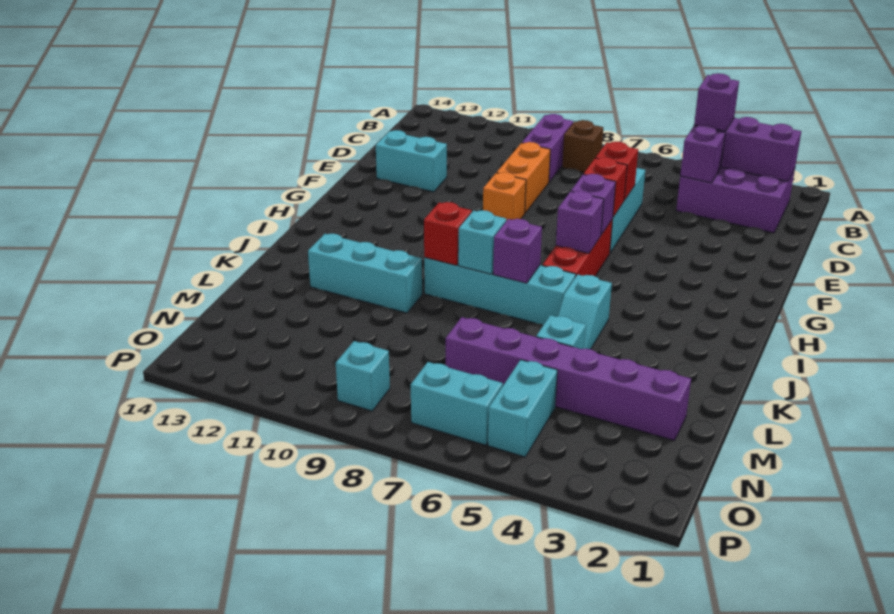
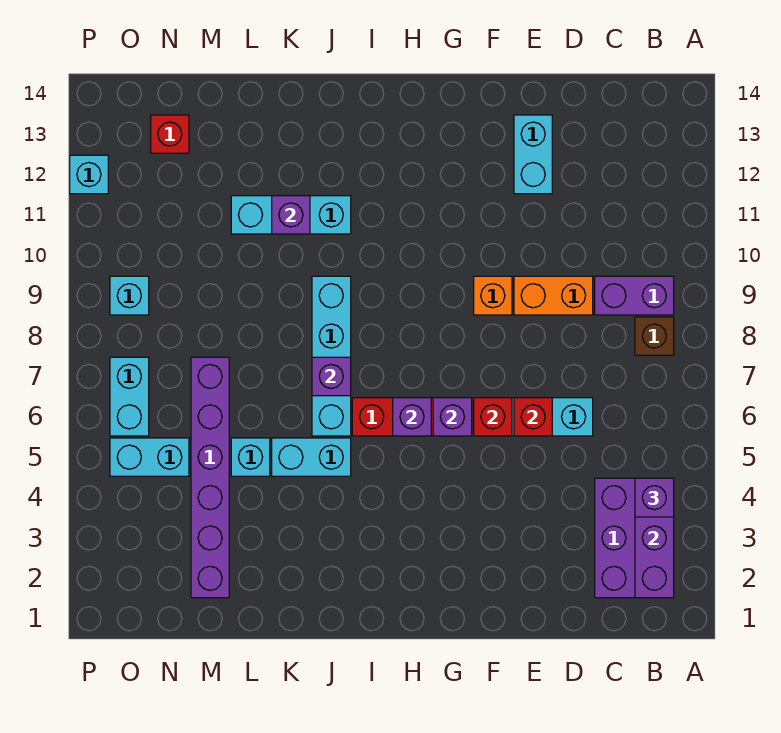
purple brick C4 level 2 -> purple brick K11 level 2
cyan slope J5:K5 level 1 top J -> cyan brick J5:K5 level 1
cyan brick J8 level 2 -> cyan brick P12 level 1
red brick J9 level 2 -> red brick N13 level 1
cyan brick K10:K12 level 1 -> cyan brick J11:L11 level 1

